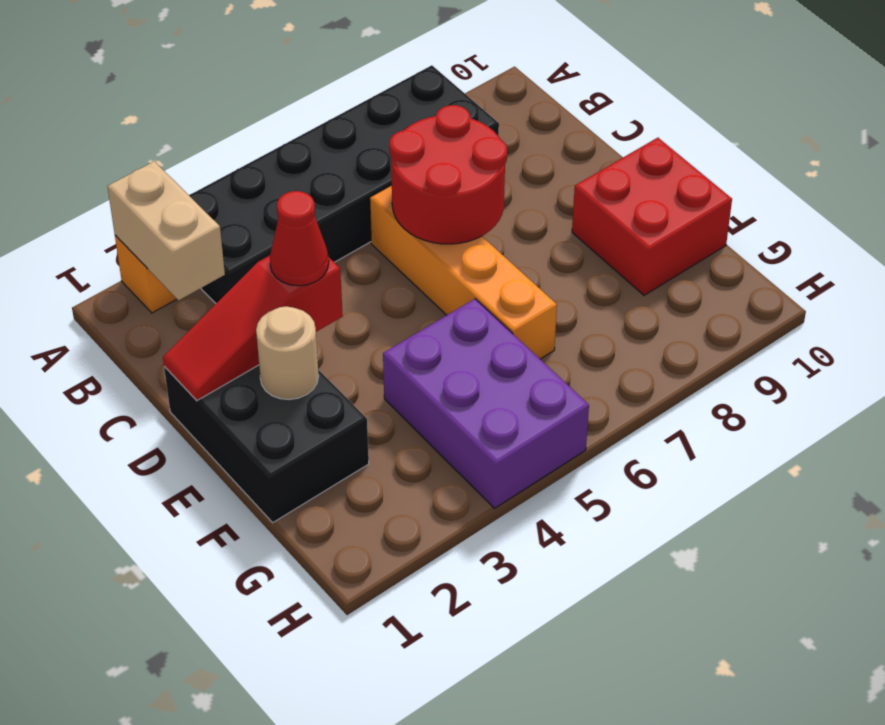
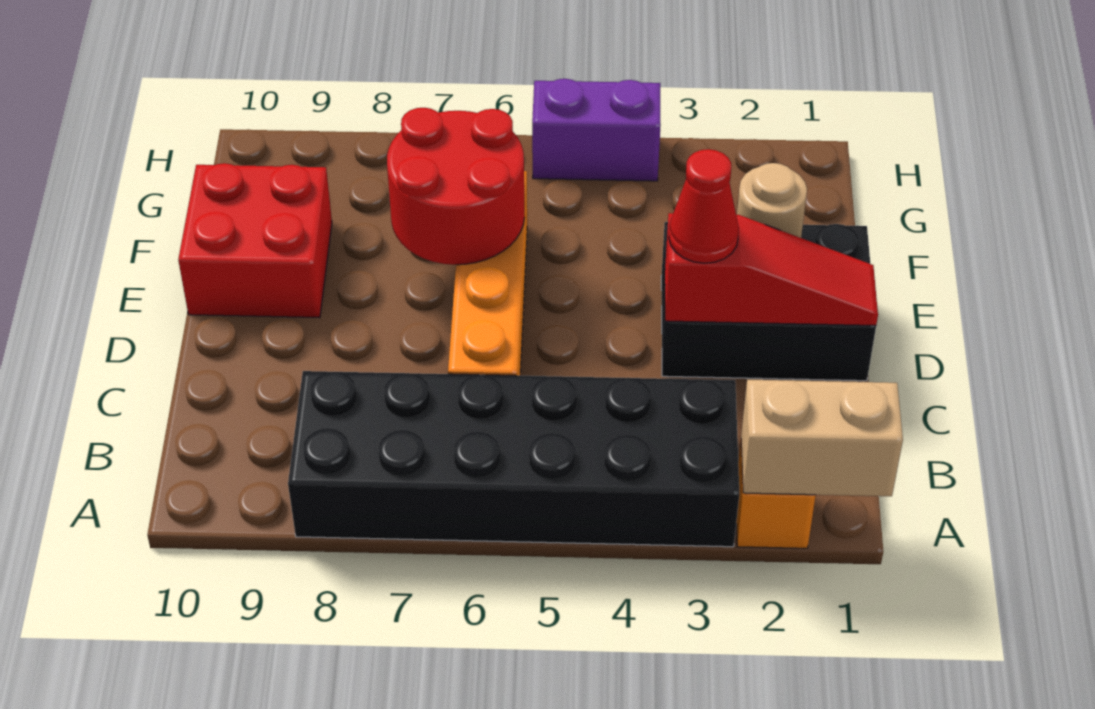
tan brick A2:B2 level 2 -> tan brick A1:A2 level 2
red round brick C6:D7 level 2 -> red round brick E6:F7 level 2
black brick D1:F2 level 1 -> black brick D1:E3 level 1
purple brick F4:H5 level 1 -> purple brick H4:H5 level 1

